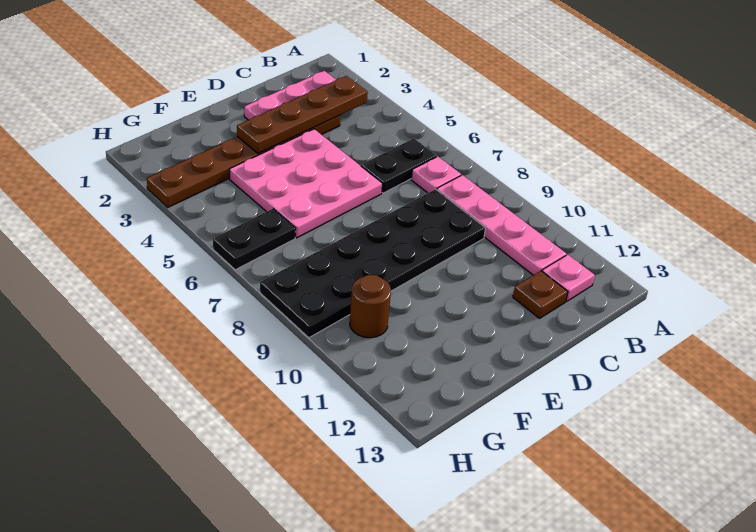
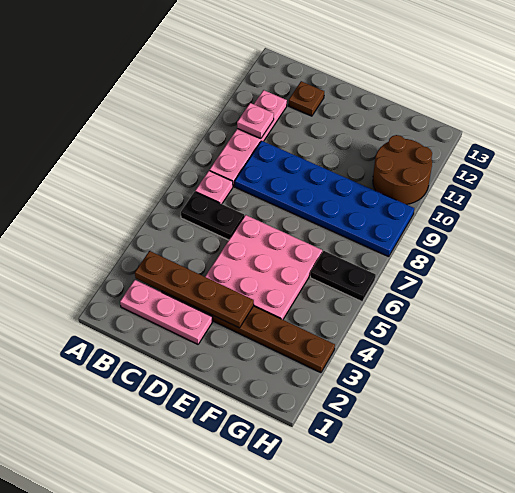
pink plate B12 level 1 -> pink plate B10 level 2
black plate C8:H9 level 1 -> blue plate C8:H9 level 1
brown round brick G10 level 1 -> brown round brick G10:H11 level 1

